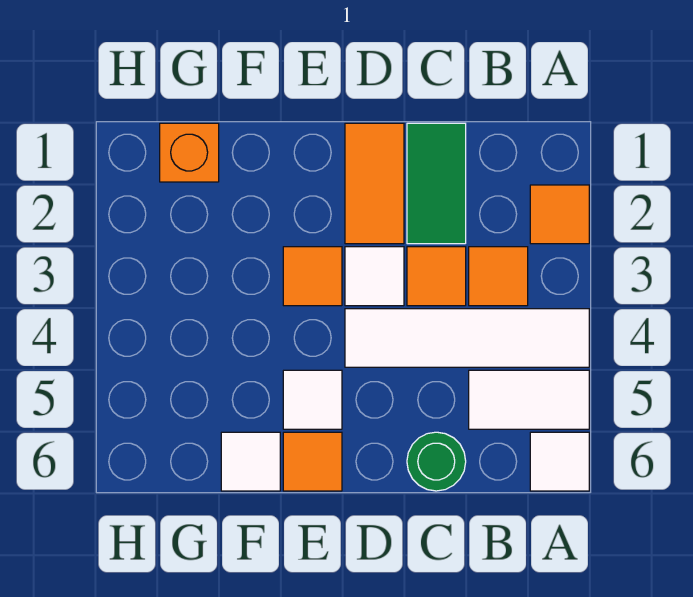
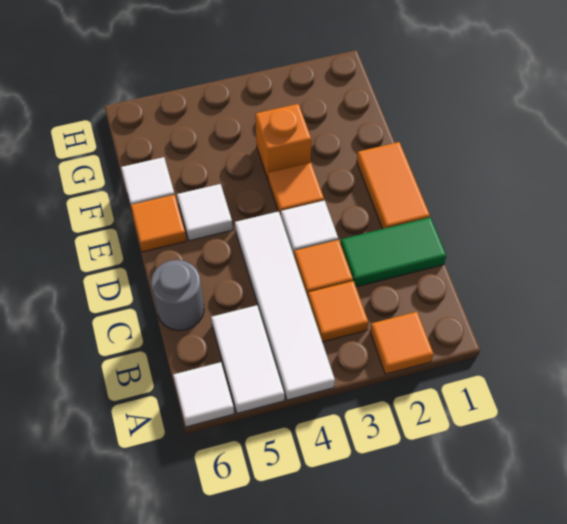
green round brick C6 level 1 -> grey round brick C6 level 1
orange tile D1:D2 level 1 -> orange tile D1:E1 level 1
orange brick G1 level 1 -> orange brick F3 level 1

